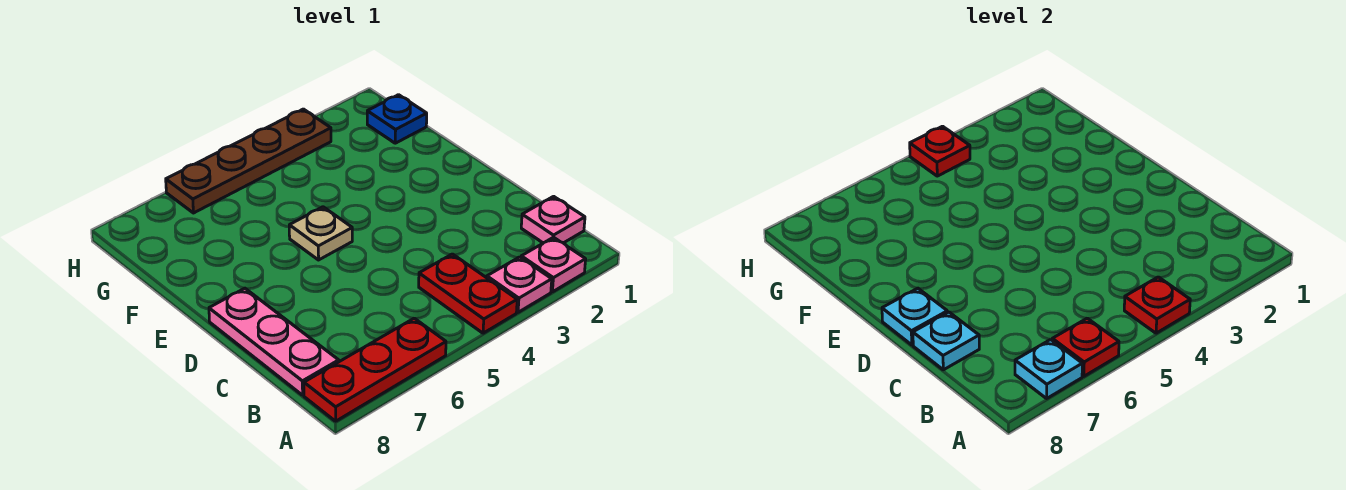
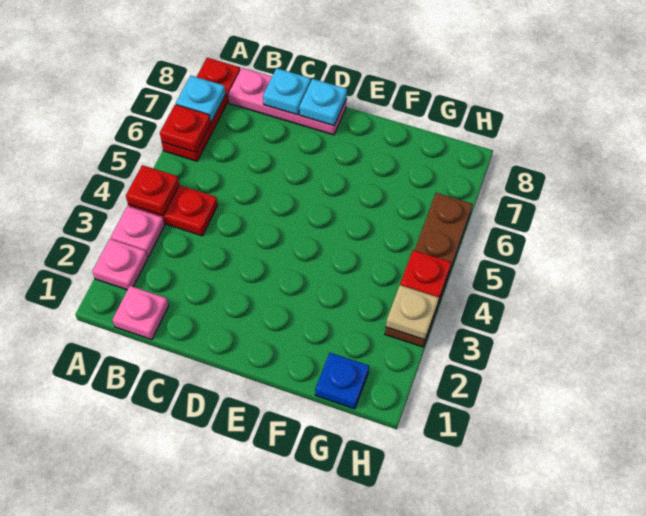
tan plate E5 level 1 -> tan plate H3 level 2

